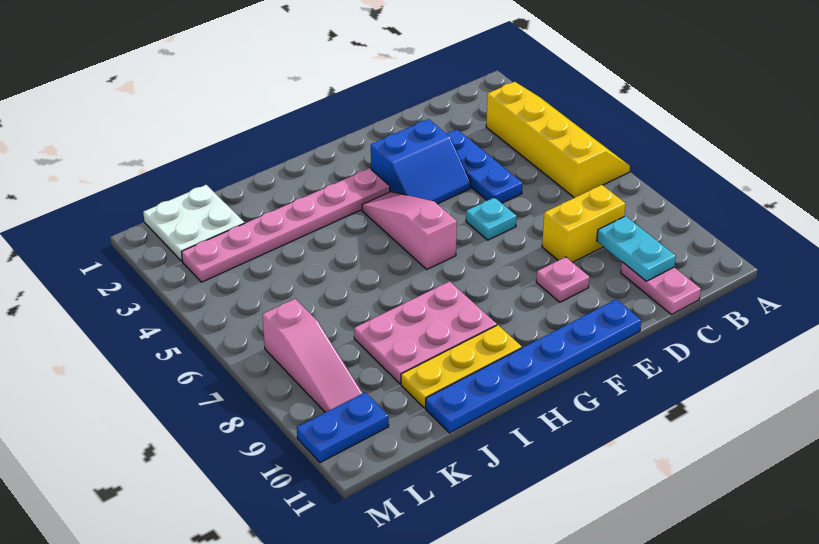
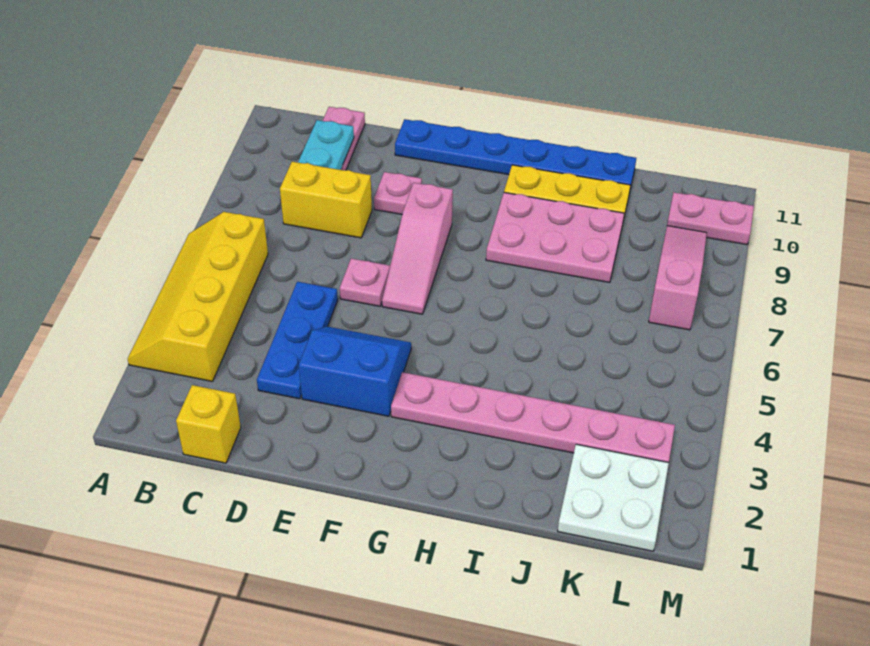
none -> yellow brick C1 level 1
cyan plate E6 level 1 -> pink plate E6 level 1
pink slope G4:G6 level 1 top 6 -> pink slope F6:F8 level 1 top 8
blue plate L10:M10 level 1 -> pink plate L10:M10 level 1

